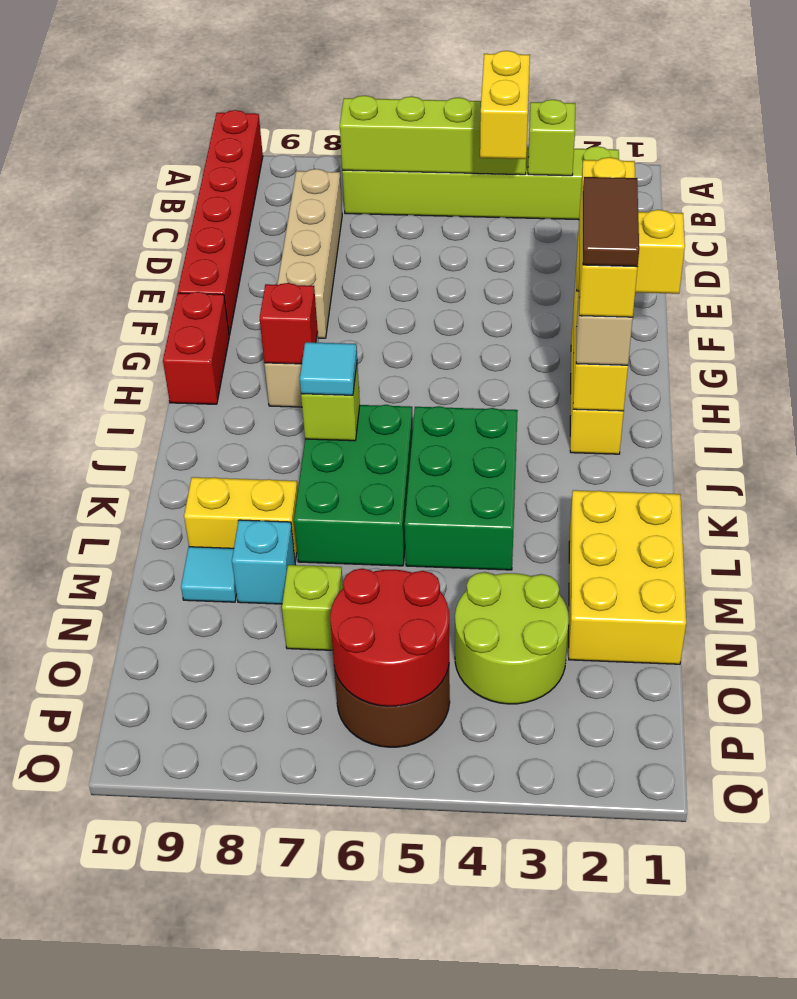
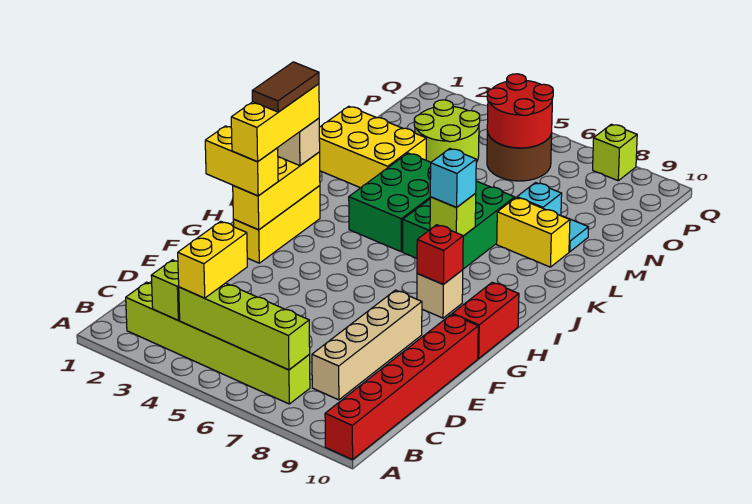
cyan tile J7 level 3 -> cyan brick J7 level 3
yellow brick L1:N2 level 1 -> yellow brick L1:M3 level 1
lime brick N7 level 1 -> lime brick Q8 level 1

